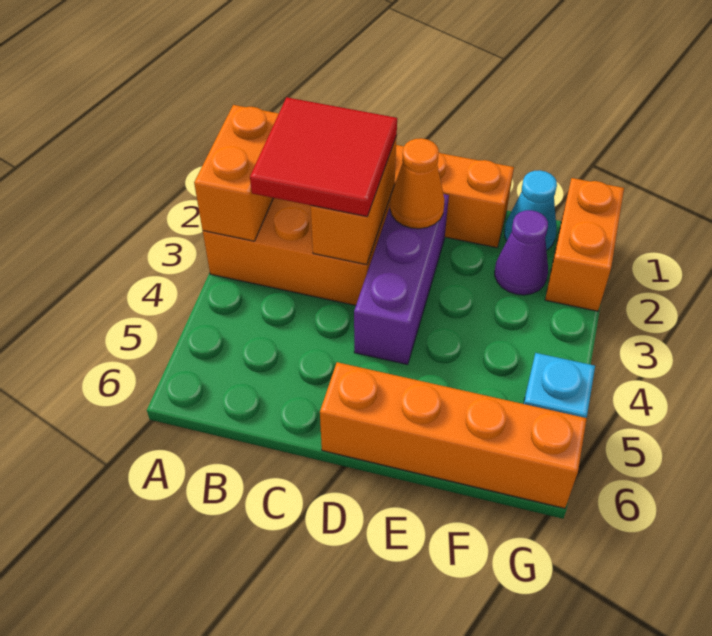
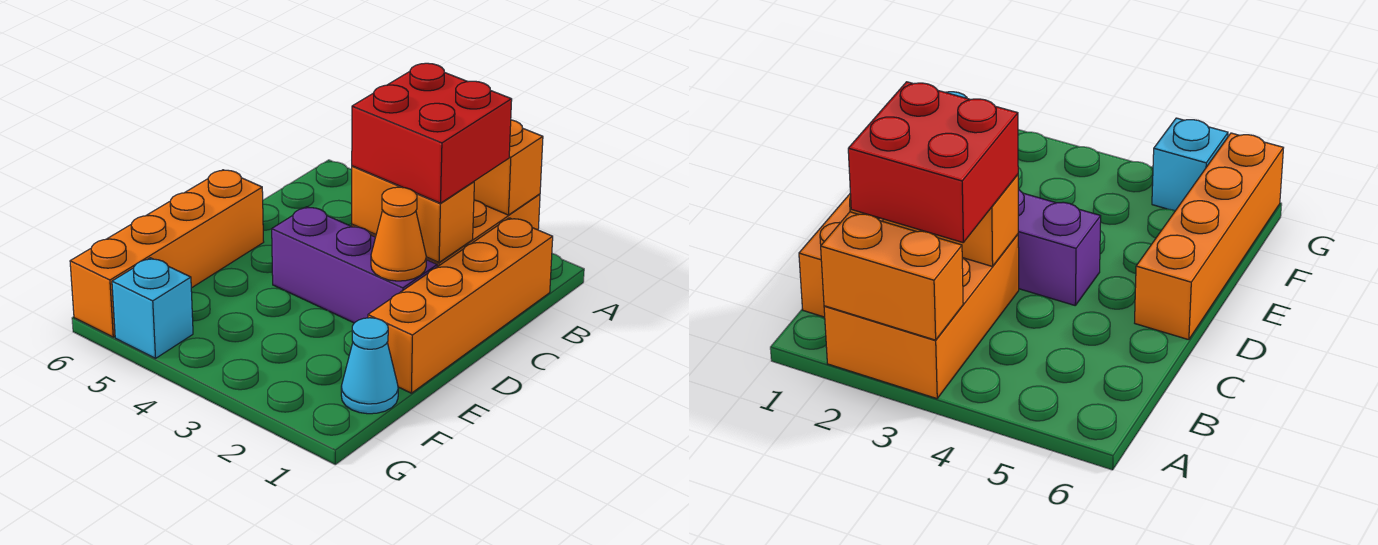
red tile B2:C3 level 3 -> red brick B2:C3 level 3
purple cone F2 level 1 -> none
orange brick G1:G2 level 1 -> none

